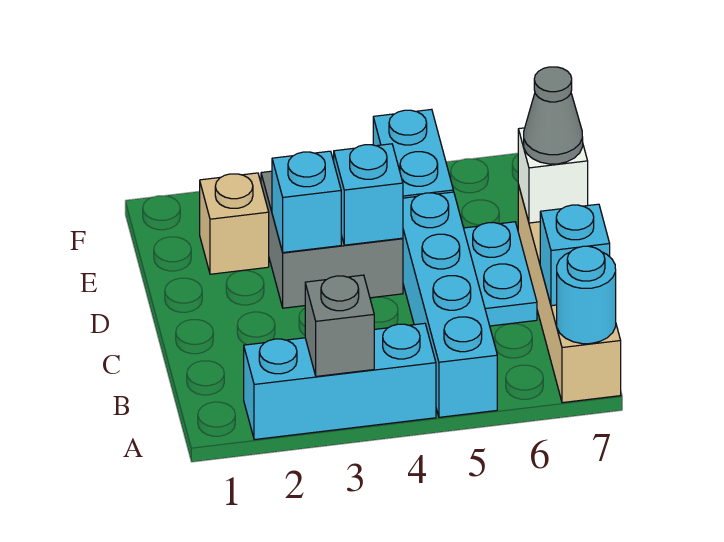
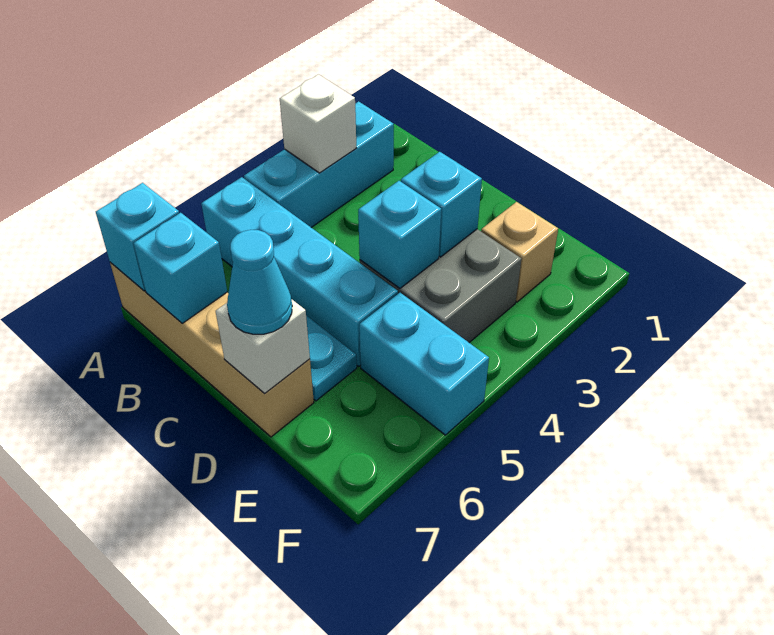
grey brick A3 level 2 -> white brick A3 level 2
cyan round brick A7 level 2 -> cyan brick A7 level 2
grey cone D7 level 3 -> cyan cone D7 level 3

